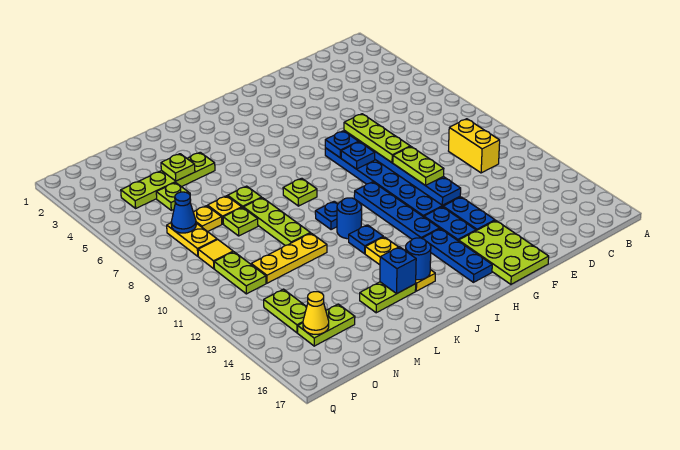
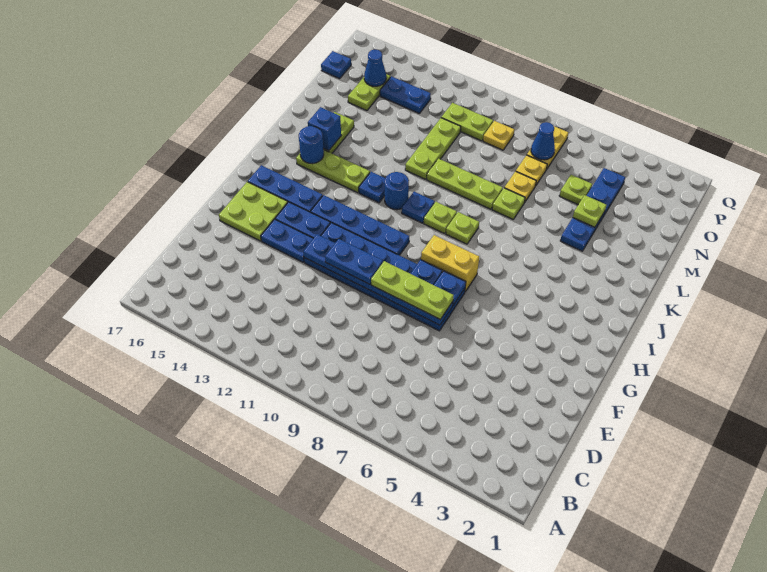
yellow brick C10:C11 level 1 -> yellow brick H7:H8 level 1
lime plate F10:F11 level 3 -> blue plate F10:F11 level 3
lime plate F15:G17 level 1 -> lime plate F15:G16 level 1
yellow plate J13:J15 level 1 -> lime plate J13:J15 level 1
lime plate L4:O4 level 1 -> blue plate L4:O4 level 1
yellow plate L11:N11 level 1 -> lime plate L11:N11 level 1
lime plate M8 level 1 -> lime plate J9 level 1
yellow plate O7:O8 level 1 -> yellow plate O7:P7 level 1
yellow tile O9 level 1 -> yellow plate O9 level 1
lime plate O13:O14 level 1 -> blue plate O13:O14 level 1
yellow cone O15 level 2 -> blue cone O15 level 2
none -> blue plate O17 level 1

